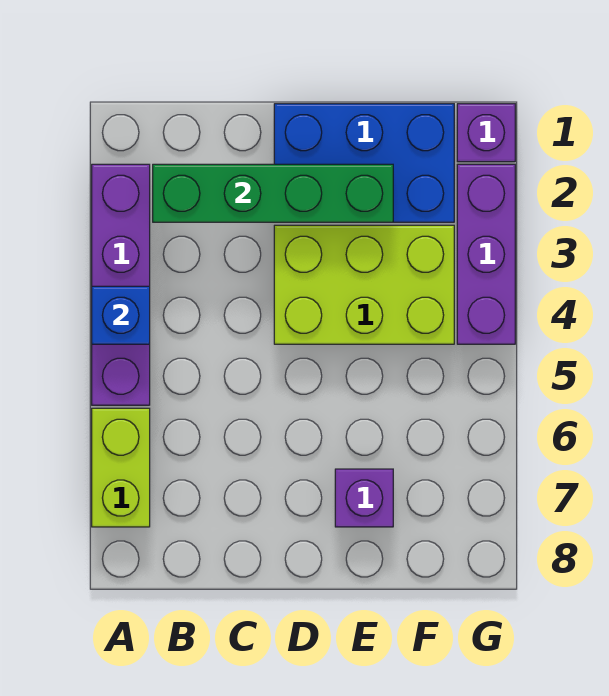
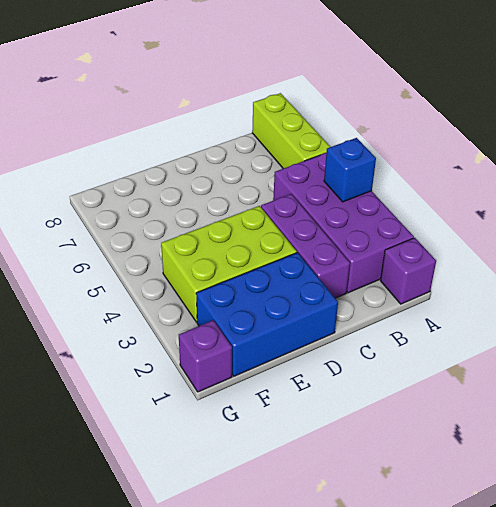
purple brick A2:A5 level 1 -> purple brick A2:B5 level 1
lime brick A6:A7 level 1 -> lime brick A6:A8 level 1
green brick B2:E2 level 2 -> none
purple brick E7 level 1 -> purple brick A1 level 1
purple brick G2:G4 level 1 -> purple brick C2:C4 level 1

